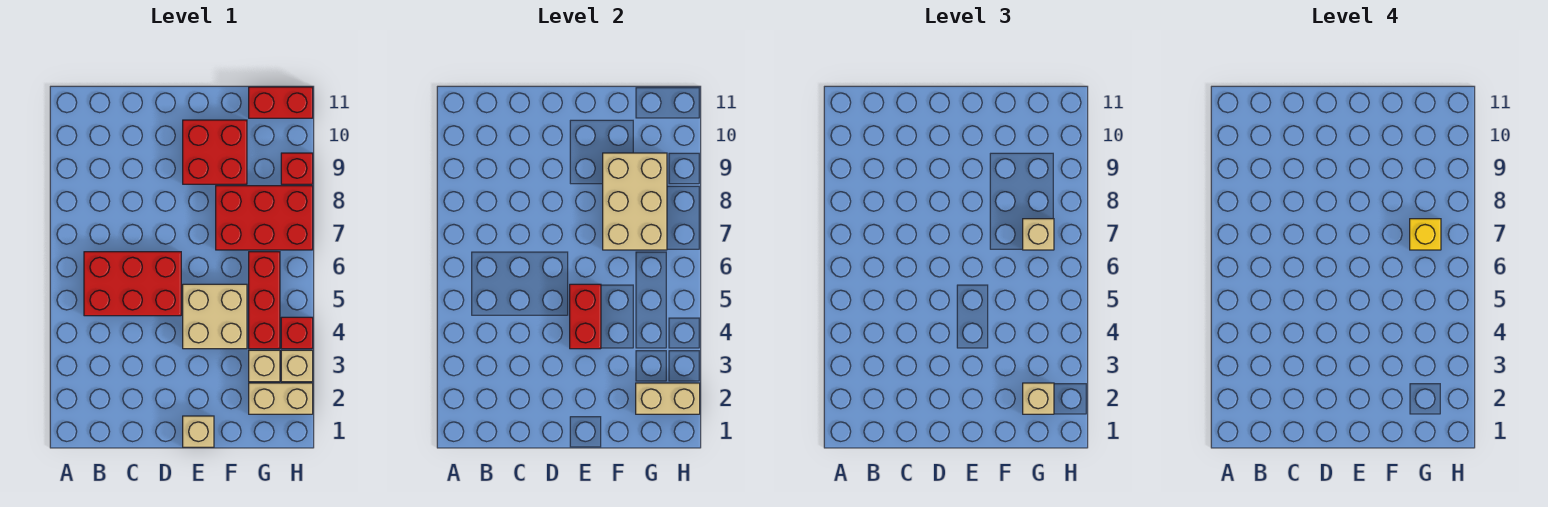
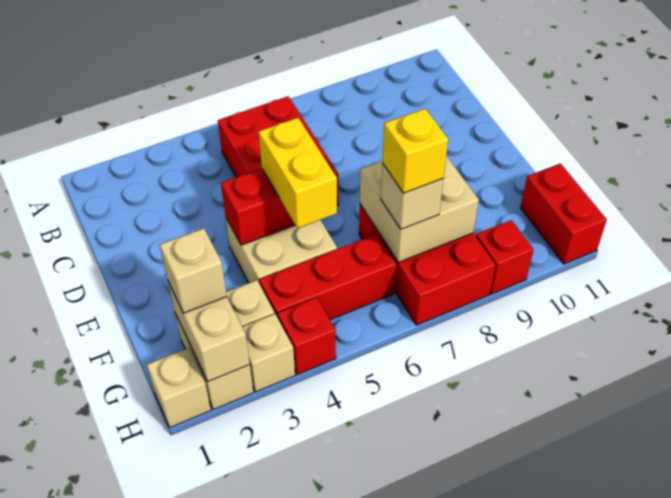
tan brick E1 level 1 -> tan brick H1 level 1
none -> yellow brick E5:F5 level 3
red brick E9:F10 level 1 -> none
tan brick F7:G9 level 2 -> tan brick F7:G8 level 2

